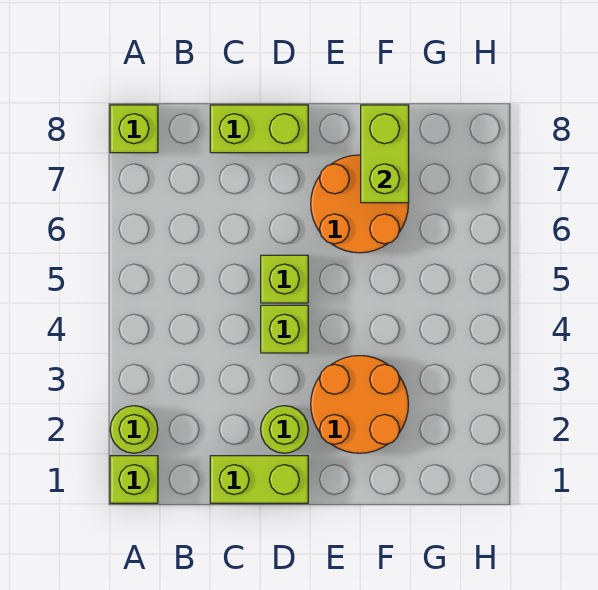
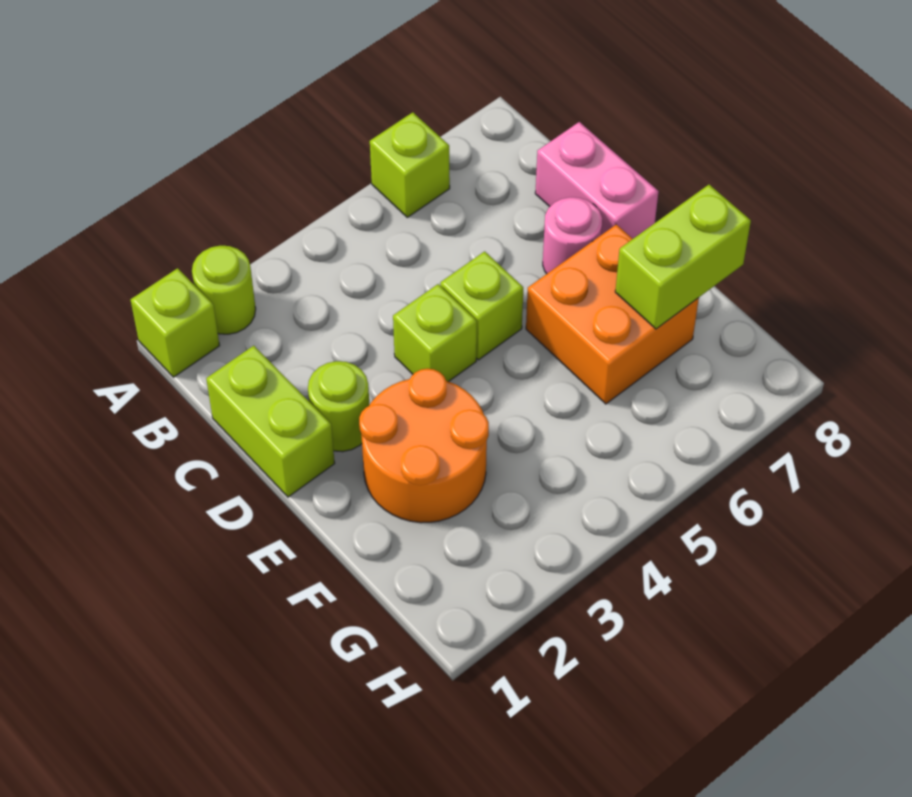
lime brick A8 level 1 -> lime brick A6 level 1
lime brick C8:D8 level 1 -> pink brick C8:D8 level 1
none -> pink round brick D7 level 1
orange round brick E6:F7 level 1 -> orange brick E6:F7 level 1

